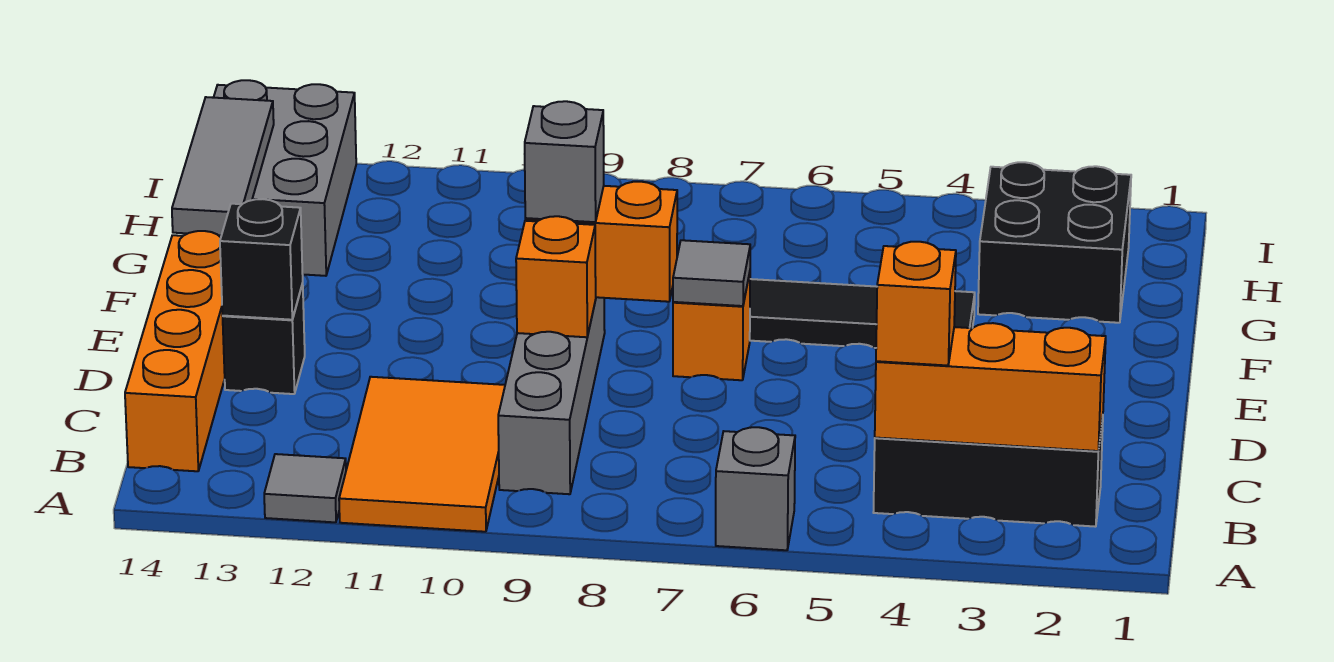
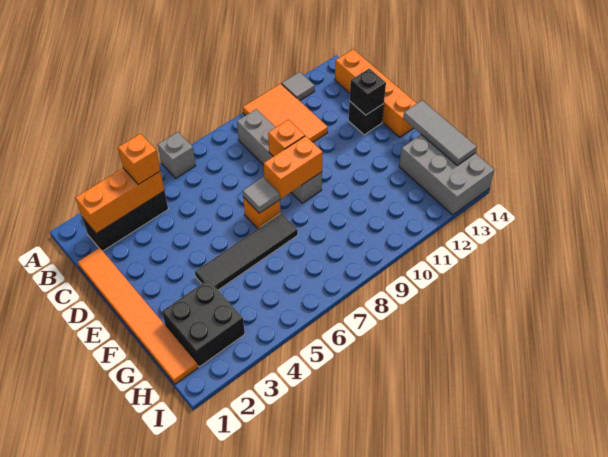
none -> orange tile C1:H1 level 1
grey brick E9 level 3 -> none

